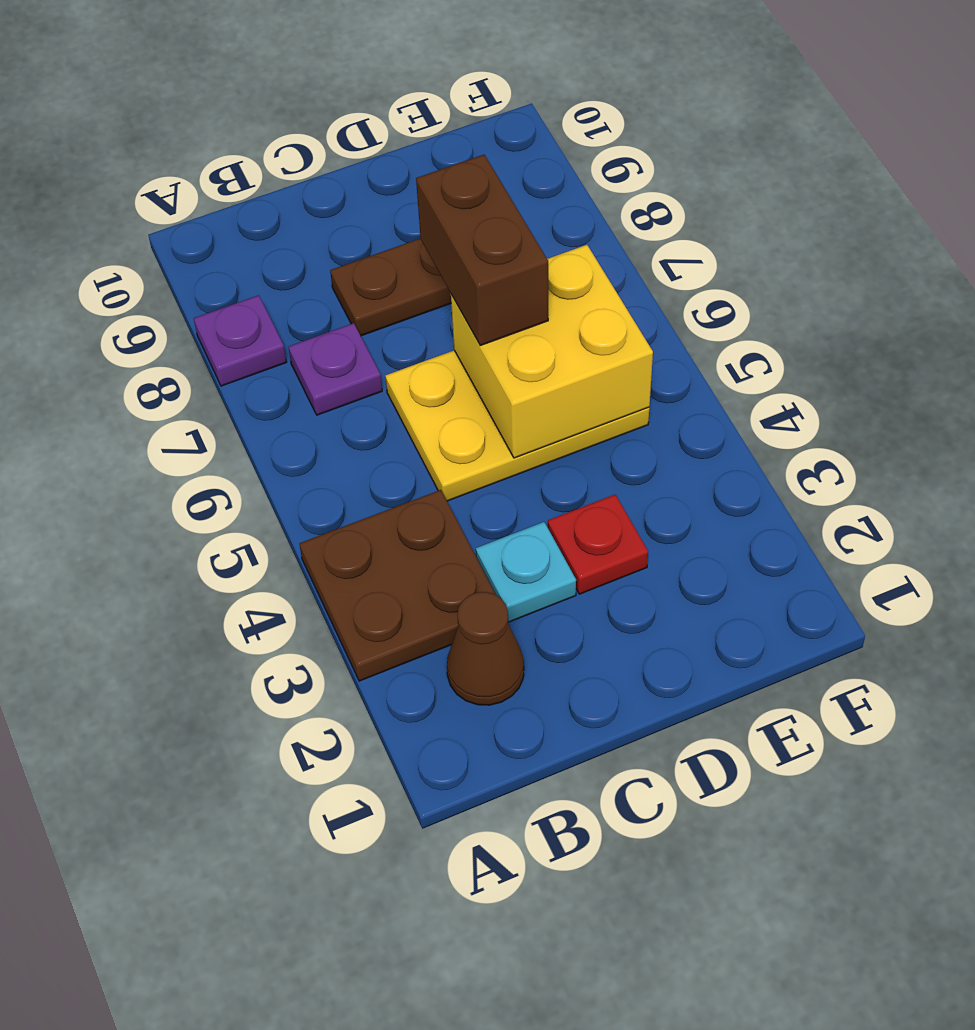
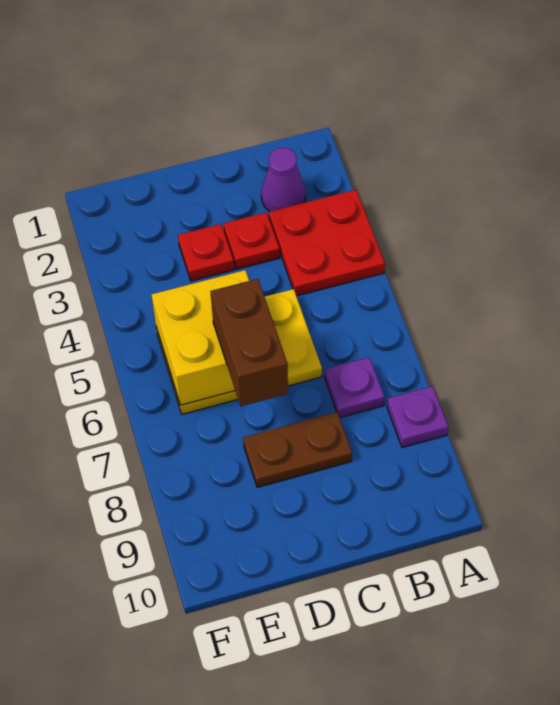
brown plate A3:B4 level 1 -> red plate A3:B4 level 1
brown cone B2 level 1 -> purple cone B2 level 1
cyan plate C3 level 1 -> red plate C3 level 1

